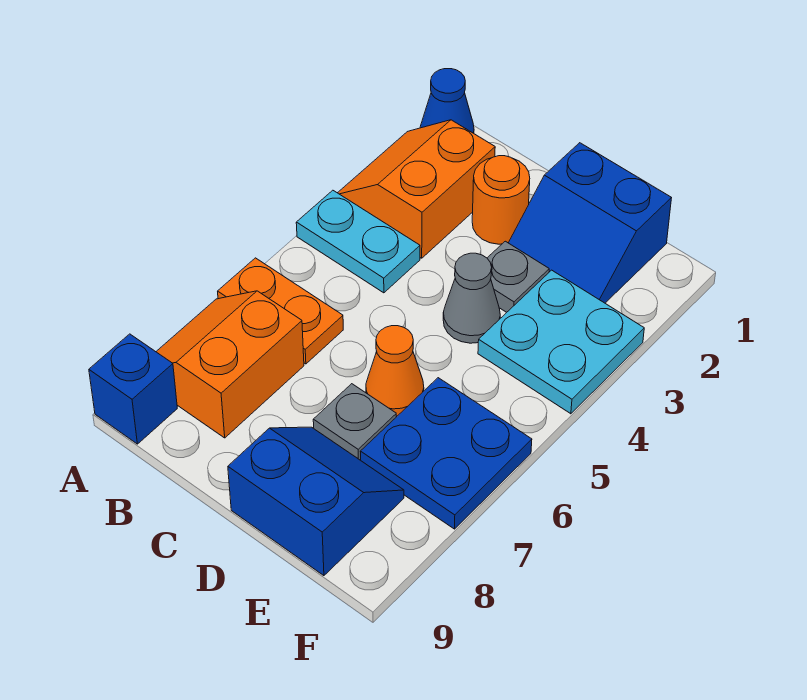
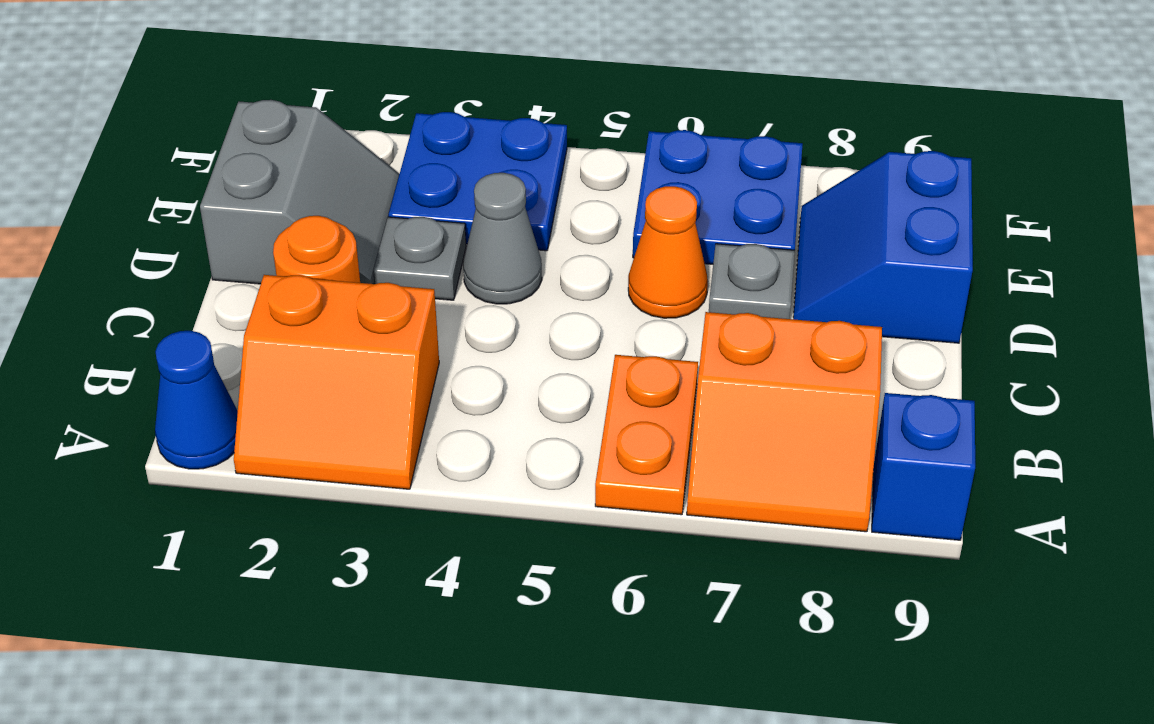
cyan plate A4:B4 level 1 -> none
blue slope D1:E2 level 1 top 1 -> grey slope D1:E2 level 1 top 1
cyan plate E3:F4 level 1 -> blue plate E3:F4 level 1

